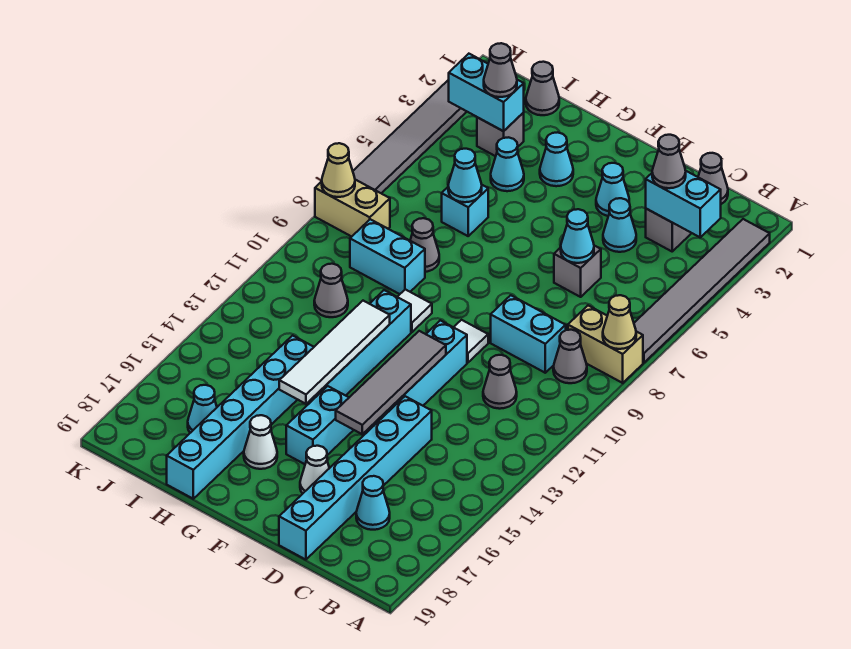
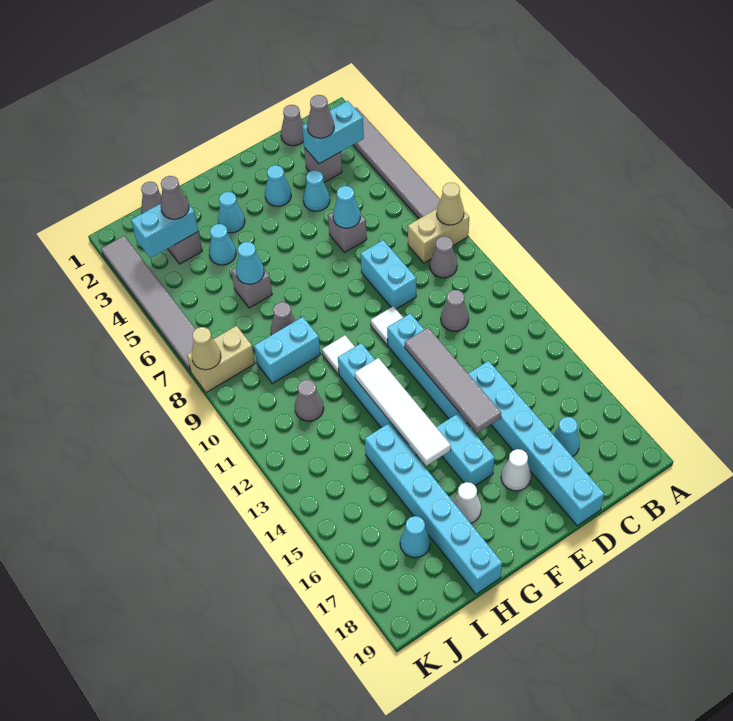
cyan brick C9:D9 level 1 -> cyan brick D8:D9 level 1
cyan brick H6 level 1 -> grey brick H6 level 1

